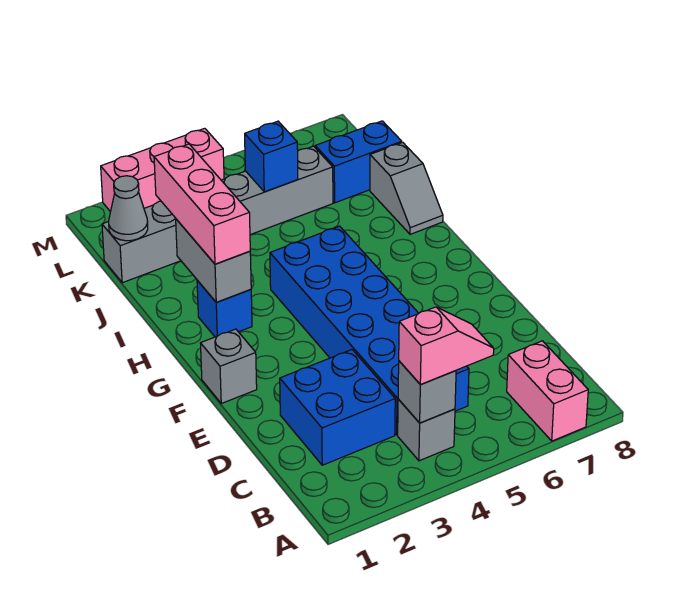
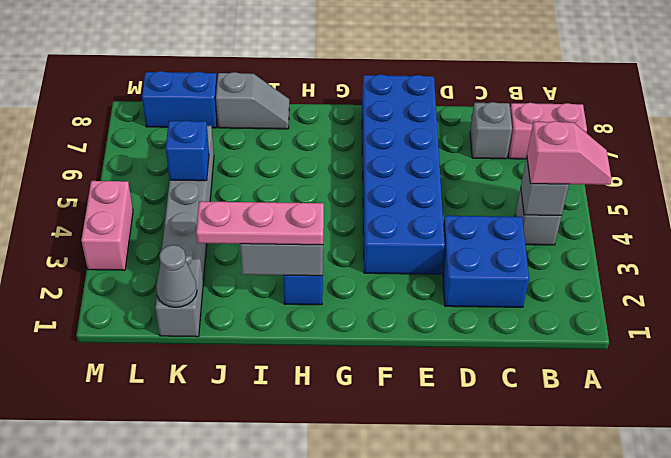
pink slope B4:B5 level 3 top 4 -> pink slope A4:B4 level 3 top B
blue brick C4:H5 level 1 -> blue brick E3:F8 level 1
grey brick F1 level 1 -> grey brick C7 level 1
pink brick H2:J2 level 3 -> pink plate H2:J2 level 3
blue brick K7:K8 level 1 -> blue brick K8:L8 level 1
pink brick M2:M4 level 1 -> pink brick M3:M4 level 1

